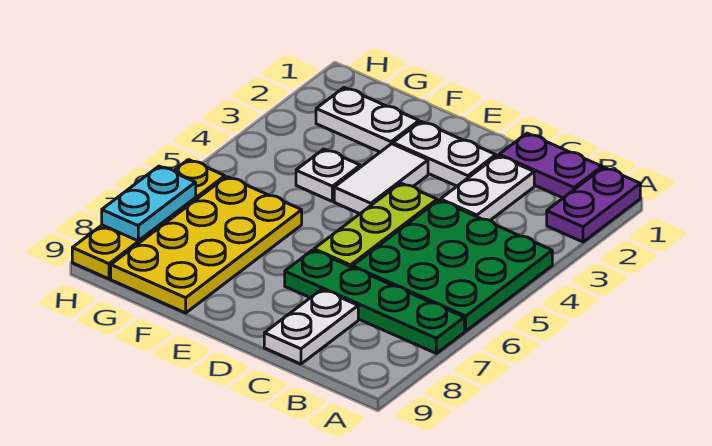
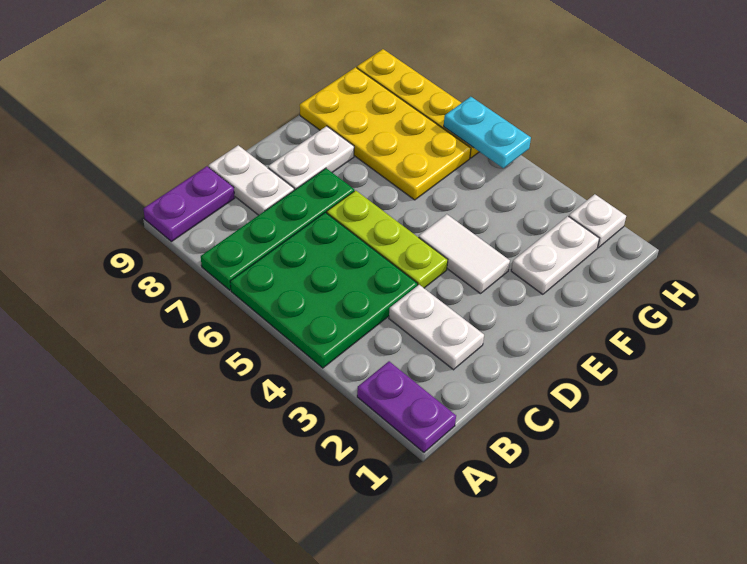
purple plate B1:C1 level 1 -> purple plate A9:B9 level 1
white plate D2:E2 level 1 -> white plate D8:E8 level 1
white plate F4 level 1 -> white plate H2 level 1
cyan plate H7:H8 level 2 -> cyan plate H5:H6 level 2

